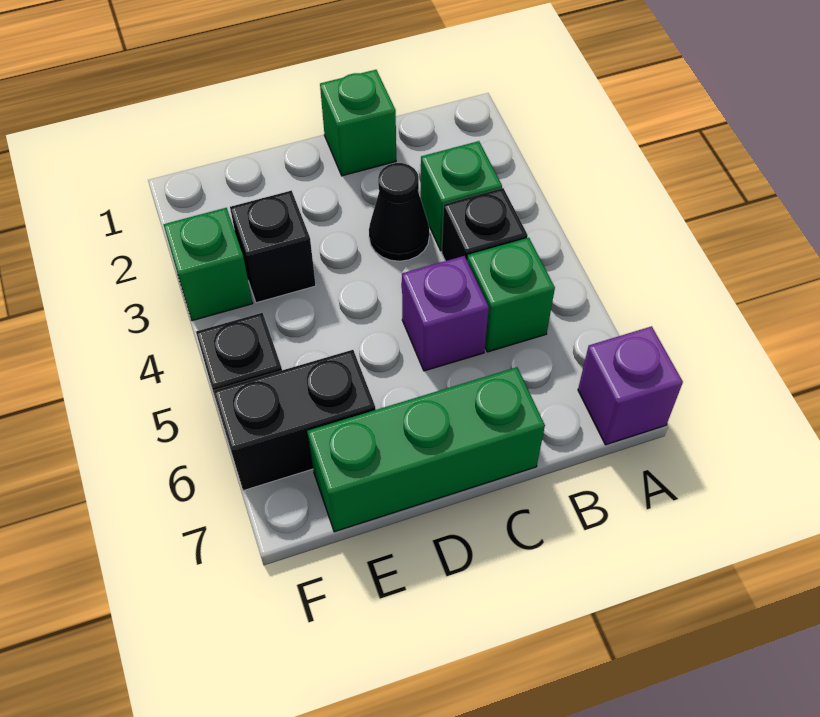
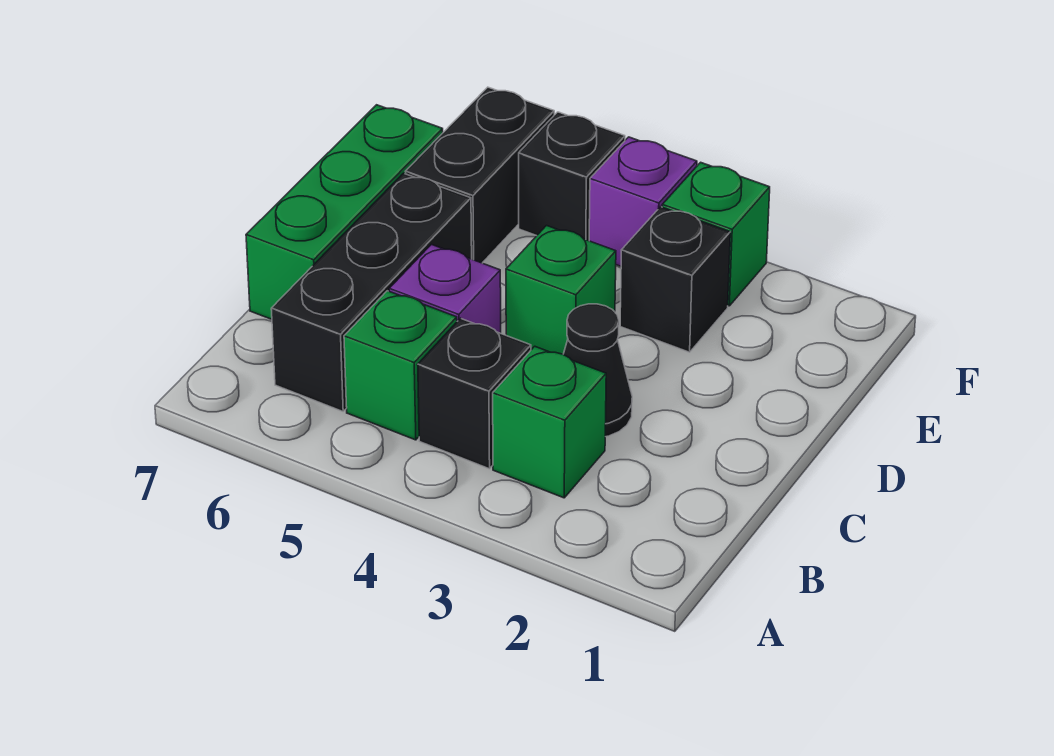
purple brick A7 level 1 -> purple brick F4 level 1
none -> black brick B6:D6 level 1
green brick C1 level 1 -> green brick D4 level 1

